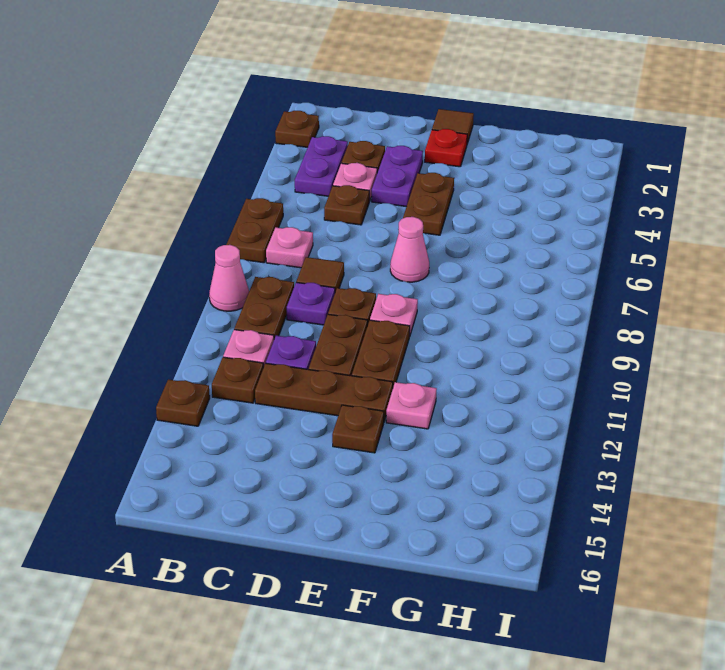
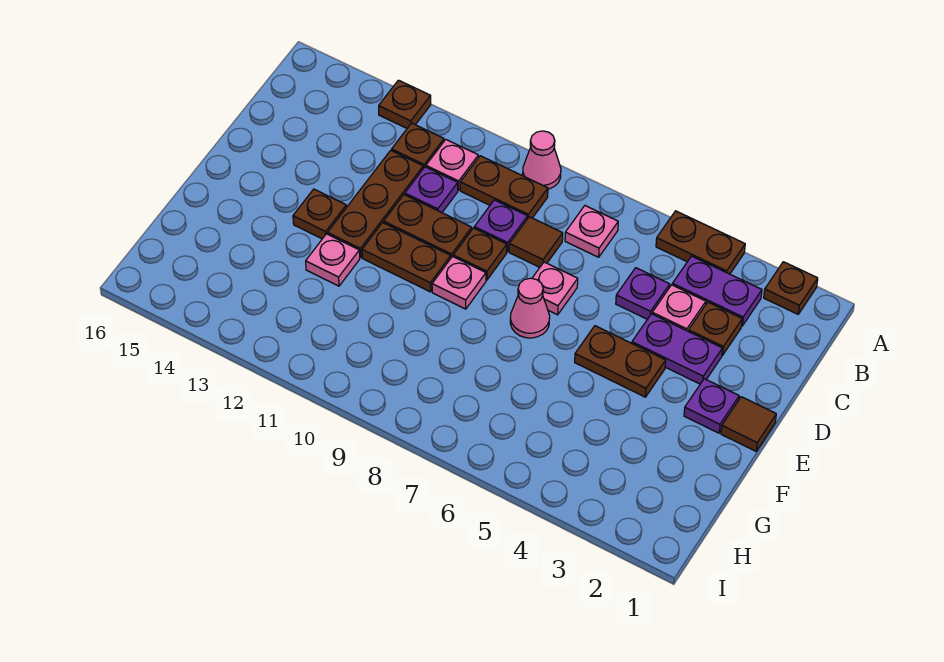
brown plate A6:A7 level 1 -> brown plate A4:A5 level 1
brown plate C5 level 1 -> purple plate C5 level 1
none -> pink plate D7 level 1
red plate E2 level 1 -> purple plate E2 level 1

